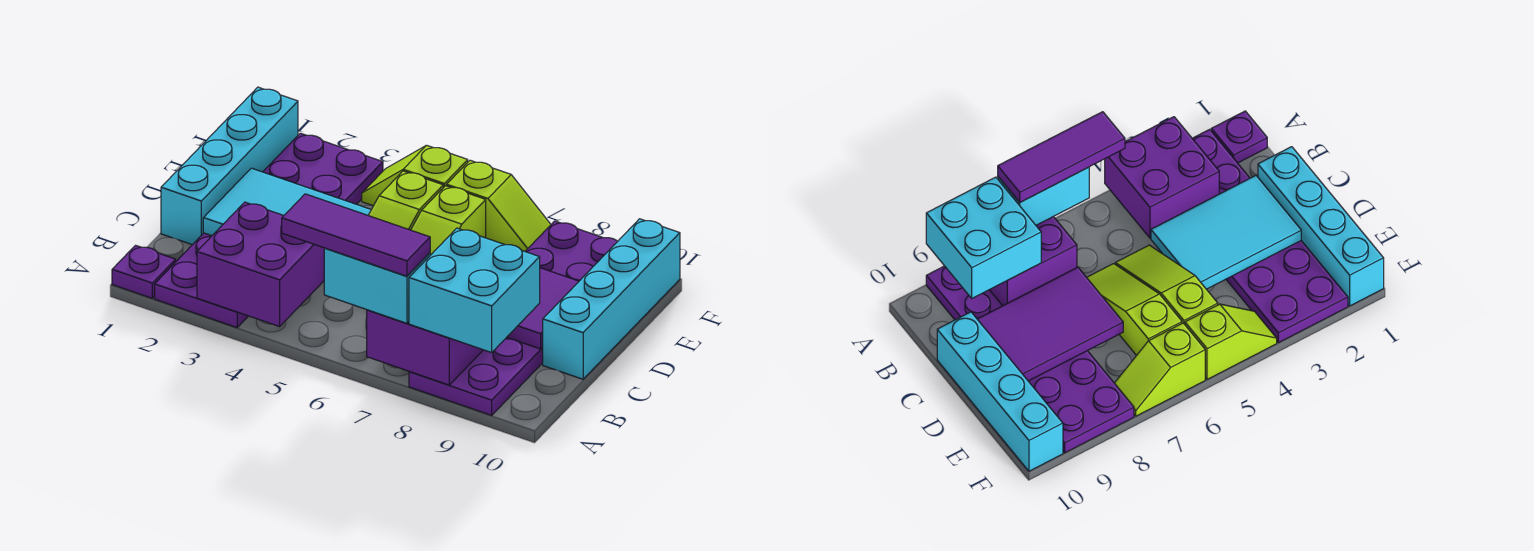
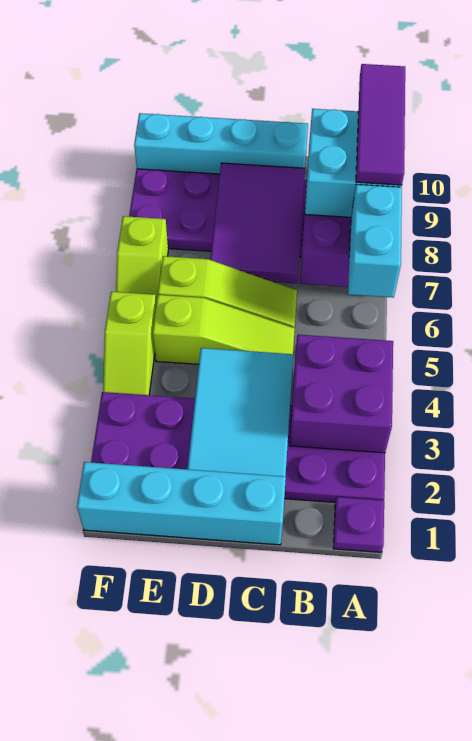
purple tile A5:A7 level 4 -> purple tile A8:A10 level 4
lime slope F6:F7 level 1 top 6 -> lime slope F6:F7 level 1 top 7

